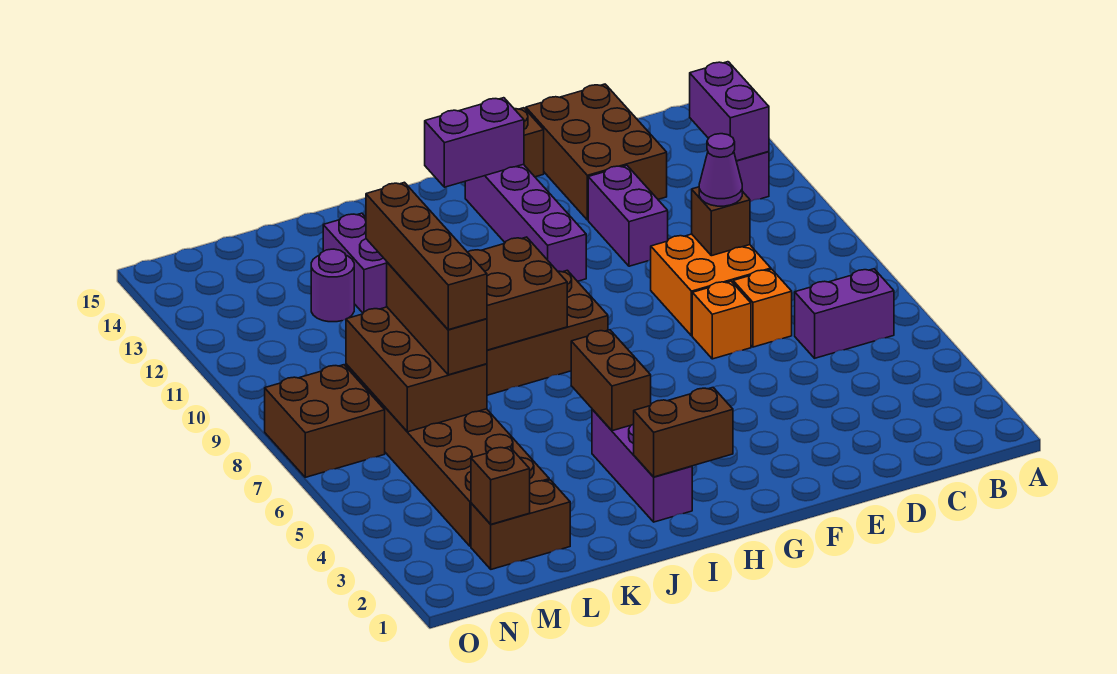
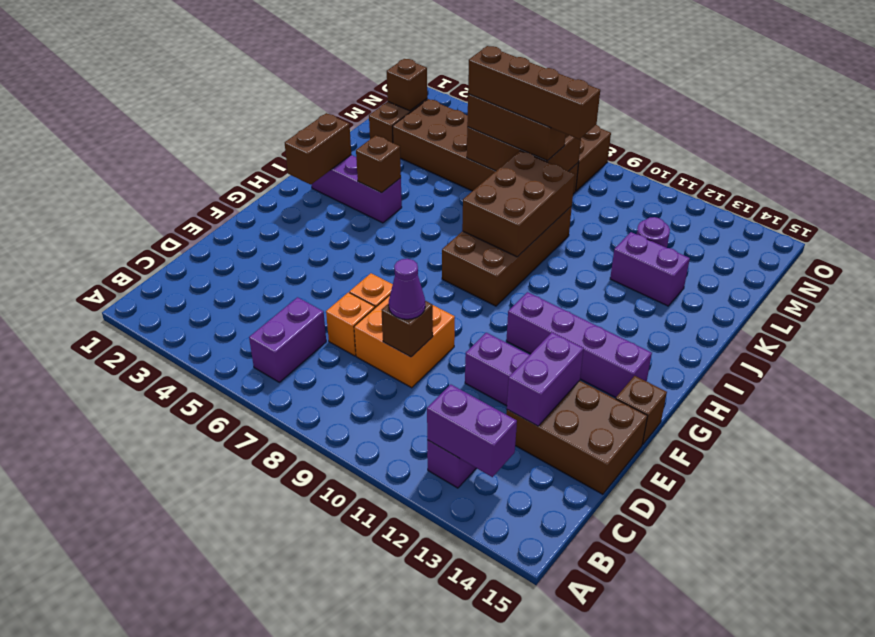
purple brick G14:H14 level 2 -> purple brick D13:E13 level 2
brown brick I4:I5 level 2 -> brown brick I4 level 2

